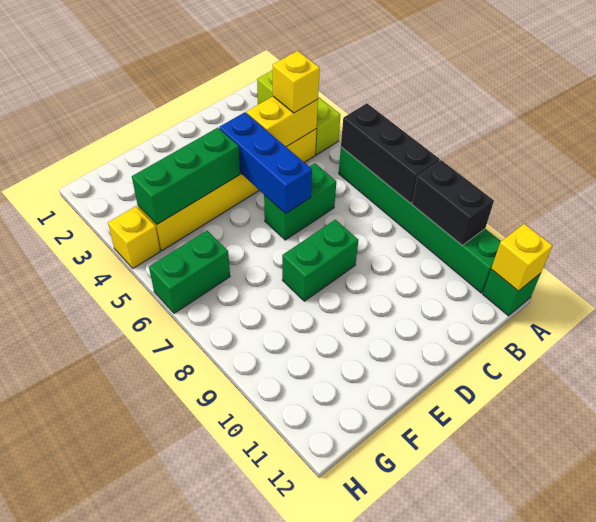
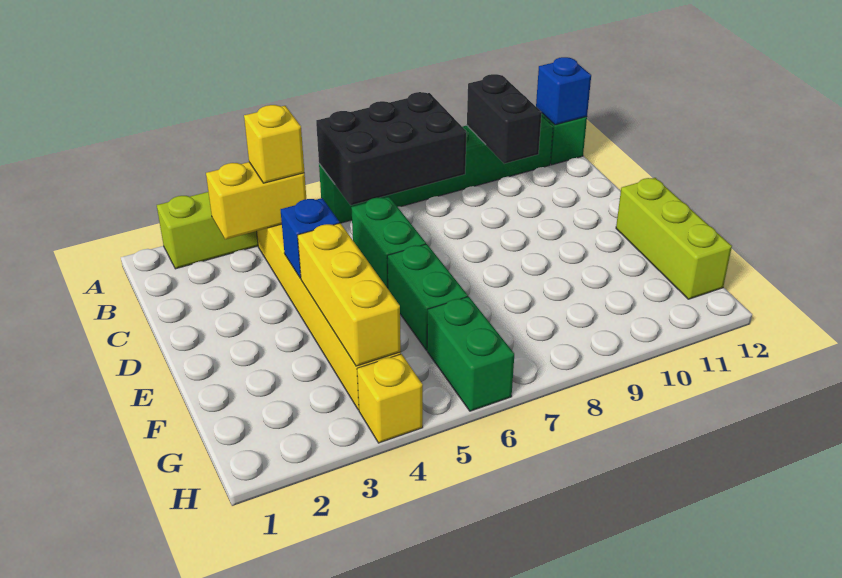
black brick A6:A8 level 2 -> black brick A6:B8 level 2
black brick A9:A10 level 2 -> black brick A10:B10 level 2
yellow brick A12 level 2 -> blue brick A12 level 2
yellow brick B4:C4 level 2 -> yellow brick B3:B4 level 2
blue brick D4:D6 level 2 -> blue brick D4 level 2
green brick D8:E8 level 1 -> green brick E6:F6 level 1
green brick E4:G4 level 2 -> yellow brick E4:G4 level 2
none -> lime brick E12:G12 level 1

